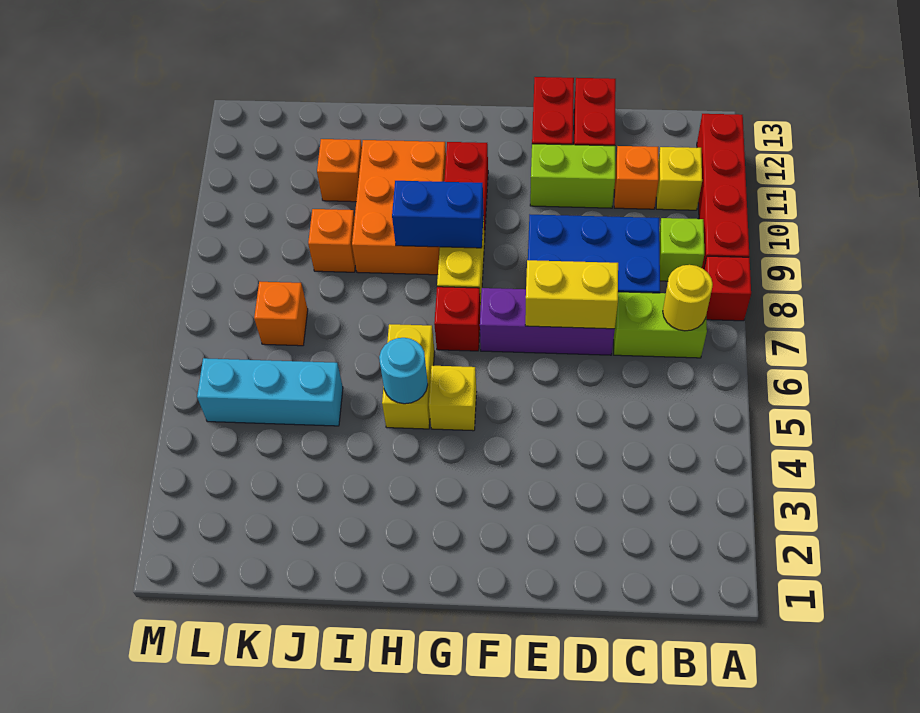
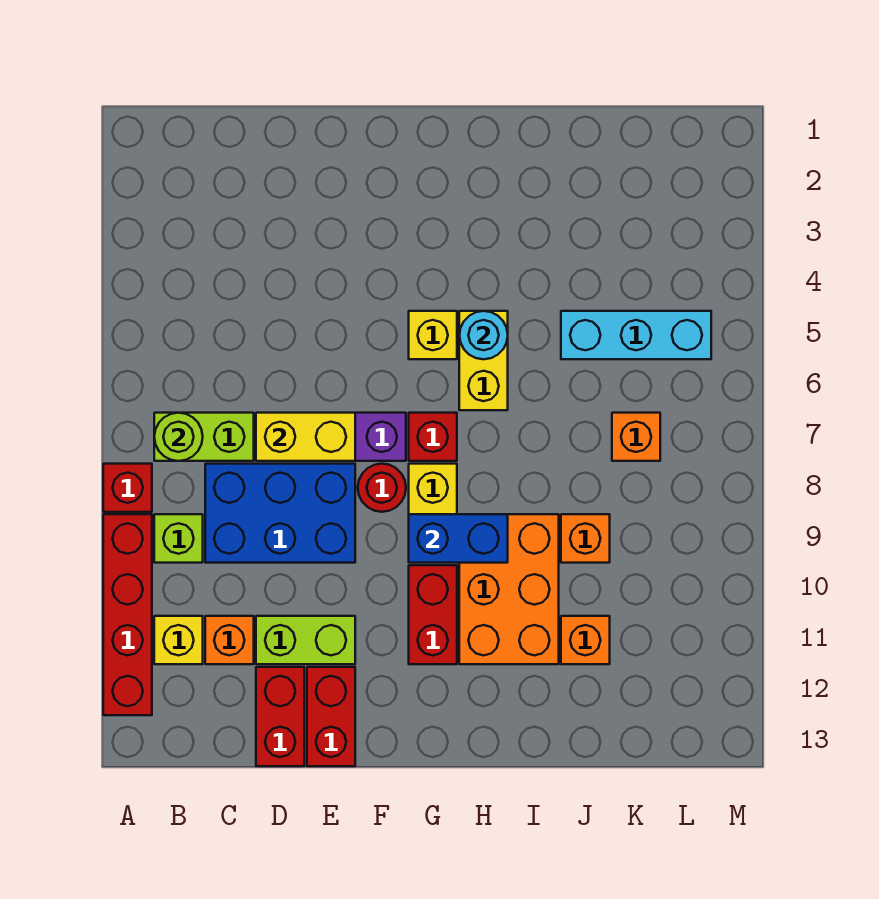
yellow round brick B7 level 2 -> lime round brick B7 level 2
none -> red round brick F8 level 1

